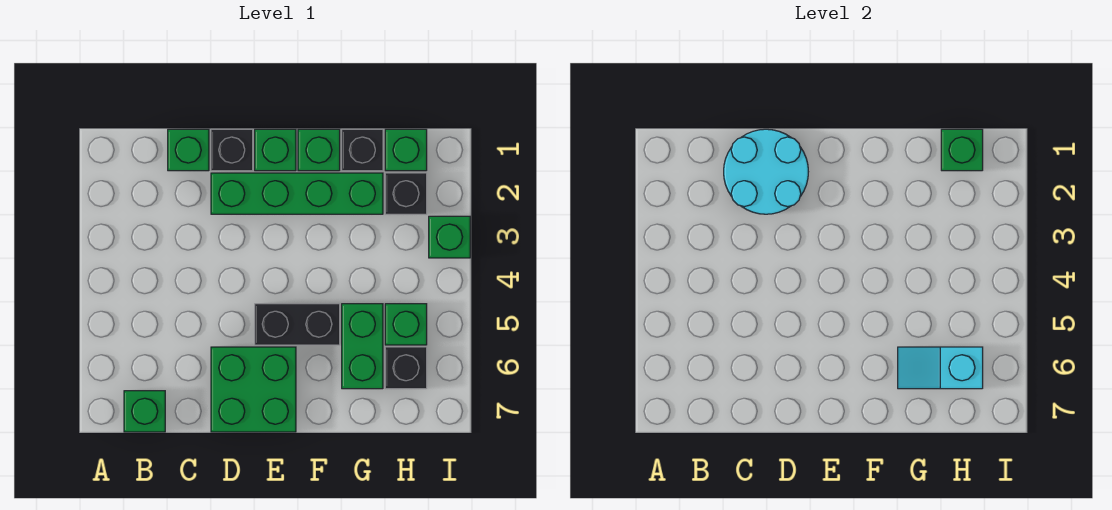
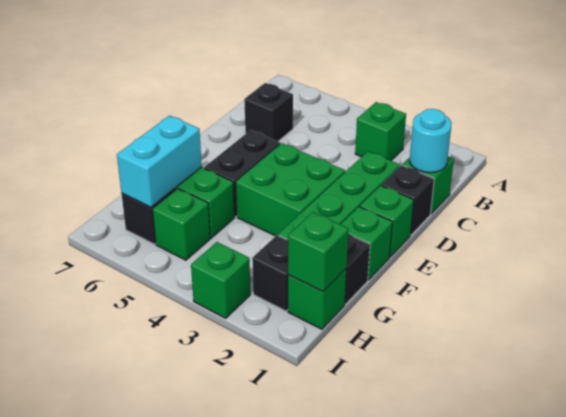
green brick B7 level 1 -> green brick B3 level 1
cyan round brick C1:D2 level 2 -> cyan round brick C1 level 2
none -> black brick C6 level 1
green brick D6:E7 level 1 -> green brick E3:F4 level 1
cyan slope G6:H6 level 2 top H -> cyan brick G6:H6 level 2

